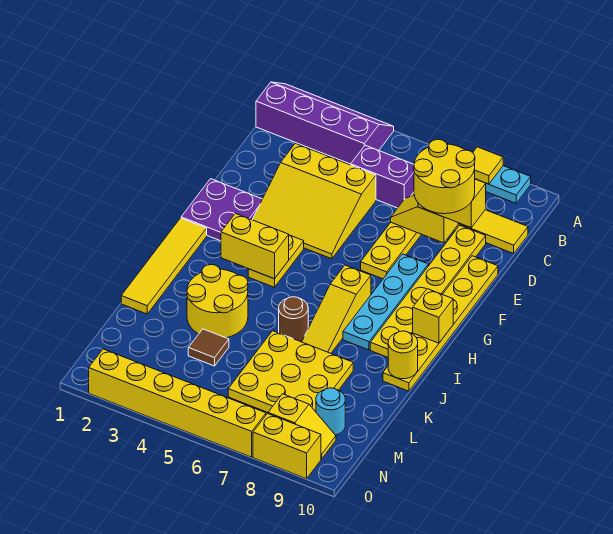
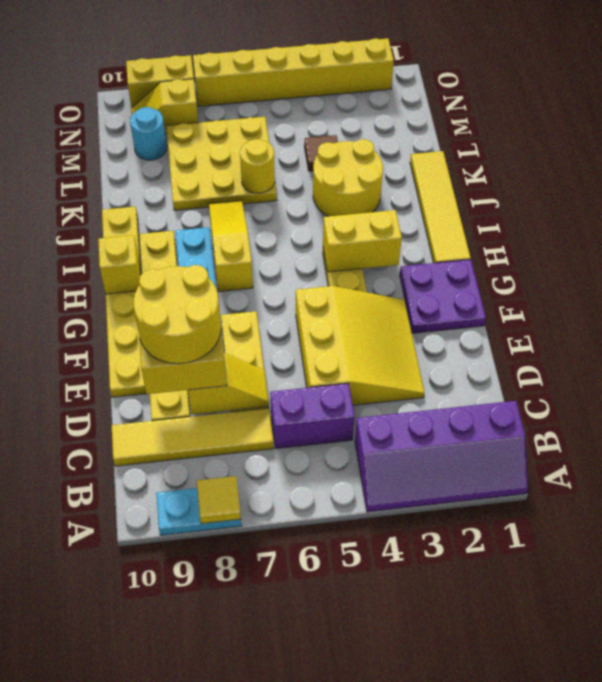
yellow slope D3:F5 level 1 top D -> yellow slope D3:F5 level 1 top 5
brown round brick J6 level 1 -> none
yellow round brick J10 level 2 -> yellow round brick K6 level 2

